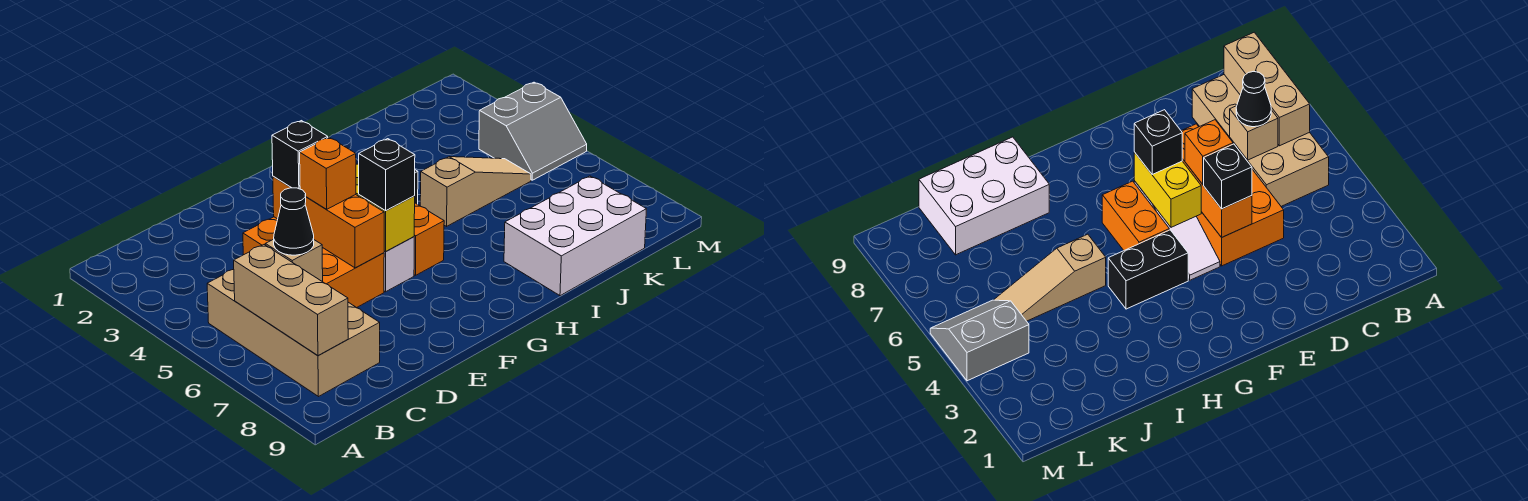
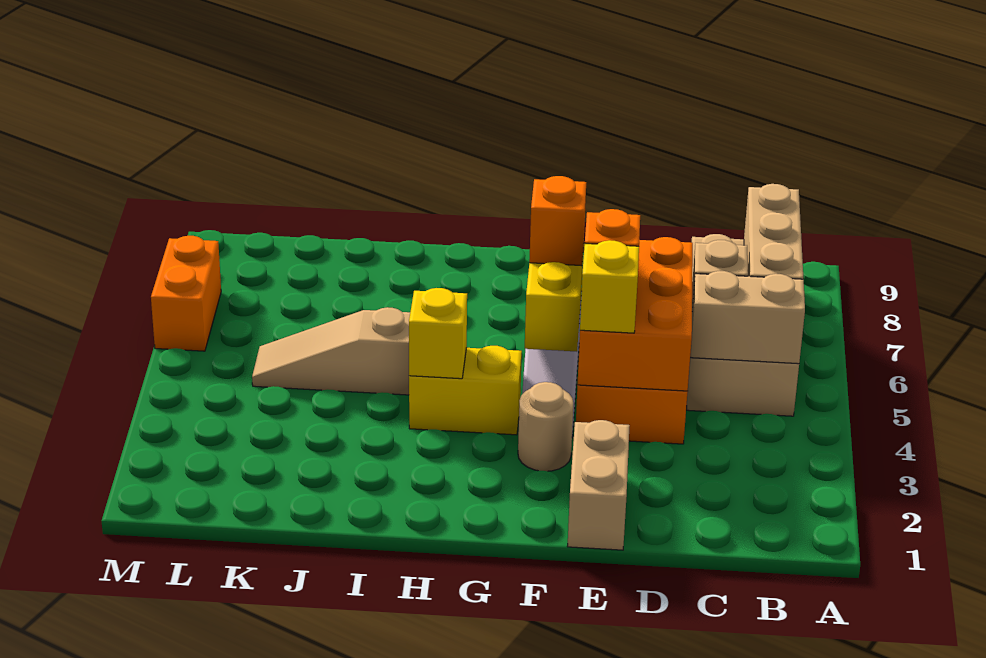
none -> tan brick B5:C5 level 2
black cone C6 level 3 -> none
none -> tan brick E1:E2 level 1
orange brick E4:E6 level 2 -> orange brick D4:E6 level 2
black brick E4 level 3 -> yellow brick E4 level 3
none -> tan round brick F3 level 1
black brick F6 level 3 -> orange brick F6 level 3
black brick G4:H4 level 1 -> yellow brick G4:H4 level 1
orange brick G5:G6 level 1 -> orange brick M6:M7 level 1
none -> yellow brick H4 level 2
white brick I8:K9 level 1 -> none
grey slope L4:M5 level 1 top 4 -> none

